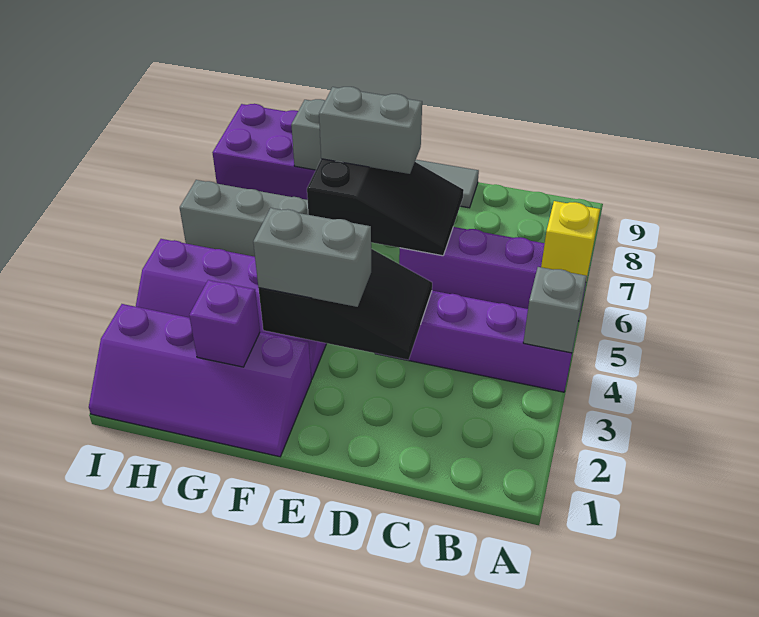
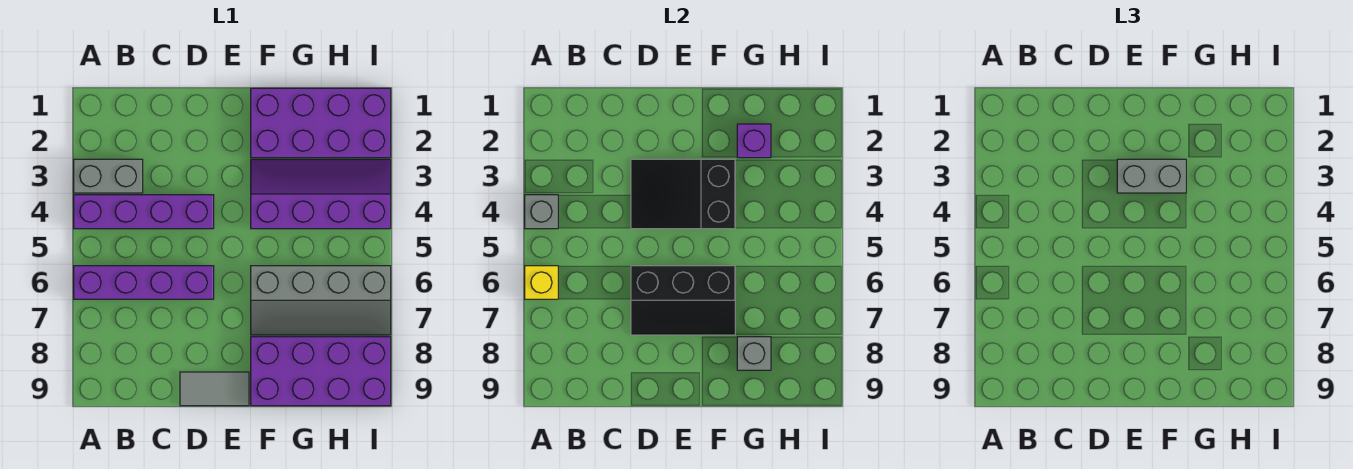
black slope D6:F7 level 2 top F -> black slope D6:F7 level 2 top 6
grey brick E7:F7 level 3 -> grey brick A3:B3 level 1
purple slope F1:I2 level 1 top 2 -> purple brick F1:I2 level 1

